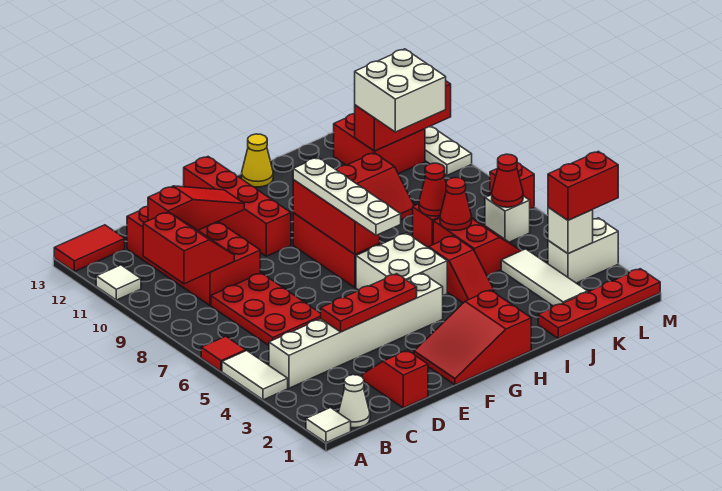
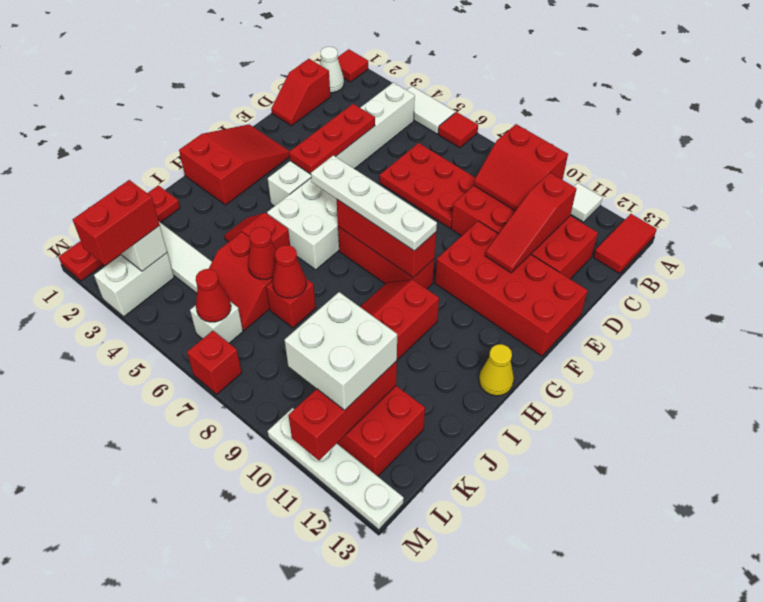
white tile A1 level 1 -> red tile A1 level 1
red slope D1:D2 level 1 top 1 -> red slope C1:D1 level 1 top C
red brick F10:F13 level 1 -> red brick E10:F13 level 1

